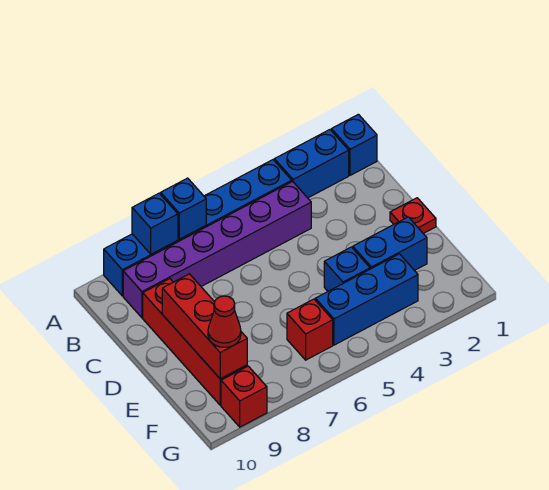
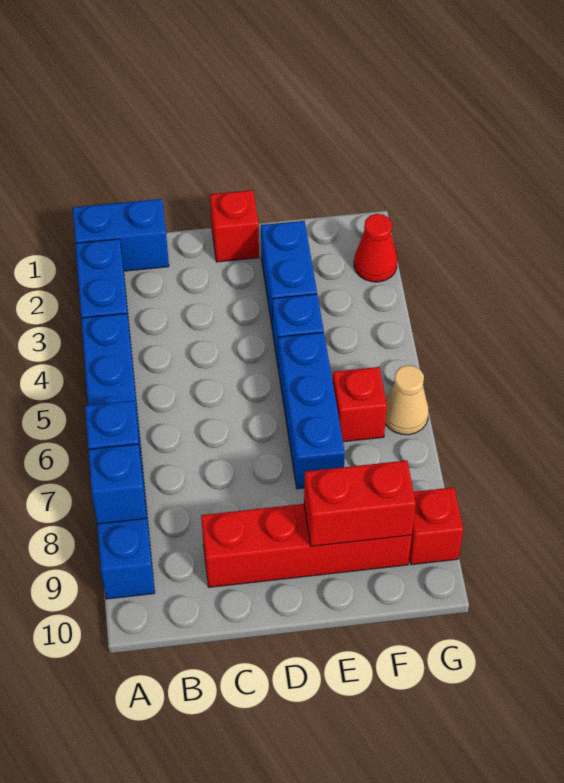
blue brick A1 level 1 -> blue brick A1:B1 level 1
purple brick B4:B9 level 1 -> none
red plate D1 level 1 -> red brick D1 level 1
red brick D9:F9 level 2 -> red brick E9:F9 level 2
blue brick F3:F5 level 1 -> blue brick E5:E7 level 1
red cone F9 level 3 -> red cone G2 level 1
none -> tan cone G6 level 1

